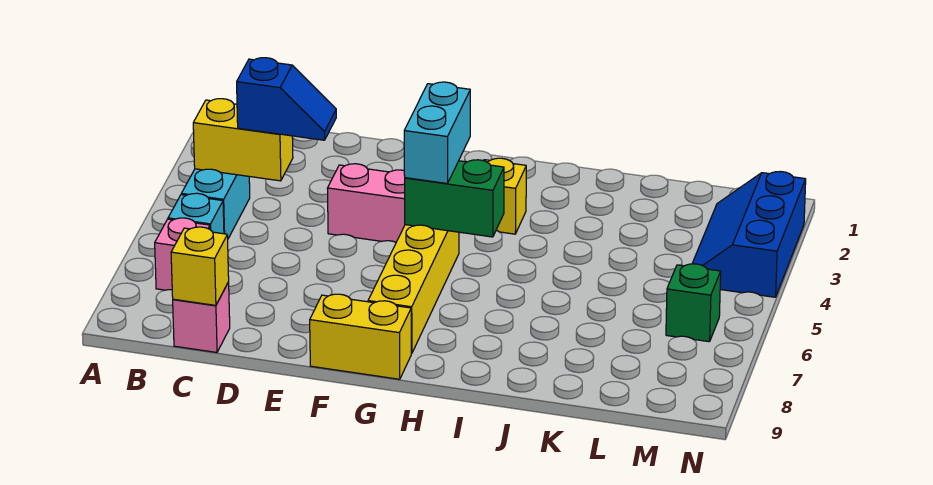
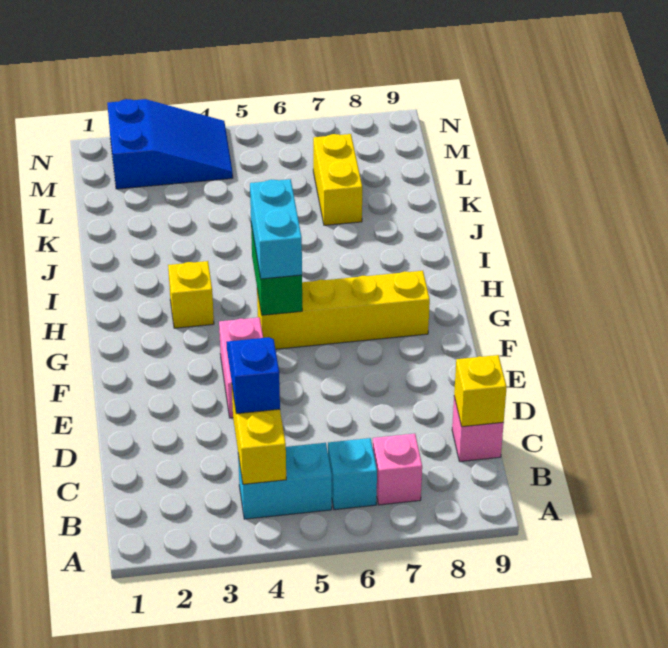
yellow brick F9:G9 level 1 -> yellow brick K7:L7 level 1
cyan brick G4:G5 level 3 -> cyan brick G5:H5 level 3
blue slope M2:N4 level 1 top N -> blue slope M2:N4 level 1 top 2
green brick M6 level 1 -> none

